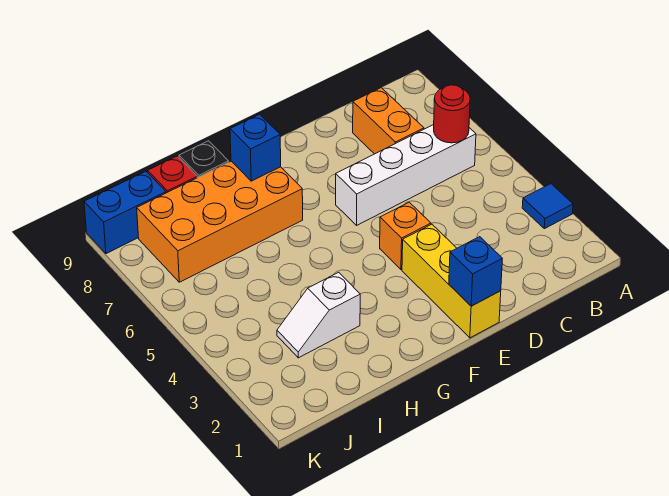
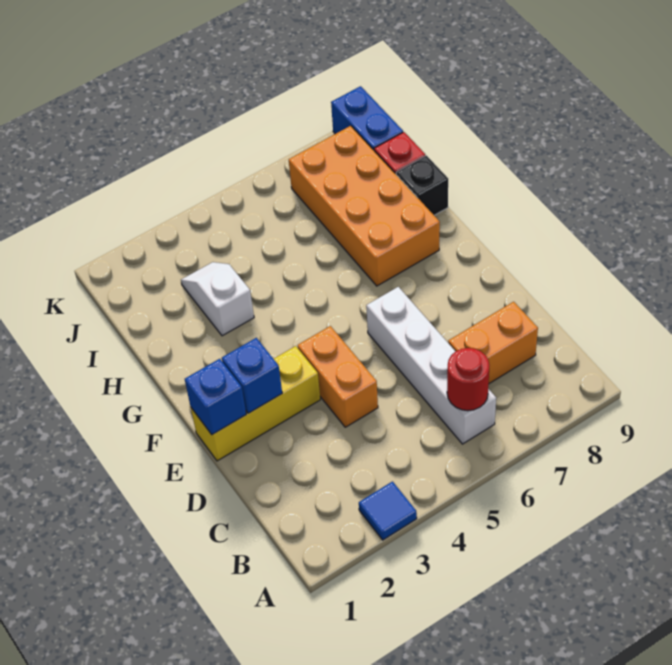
orange brick E4 level 1 -> orange brick D4:E4 level 1
blue brick G8 level 2 -> blue brick E2 level 2

